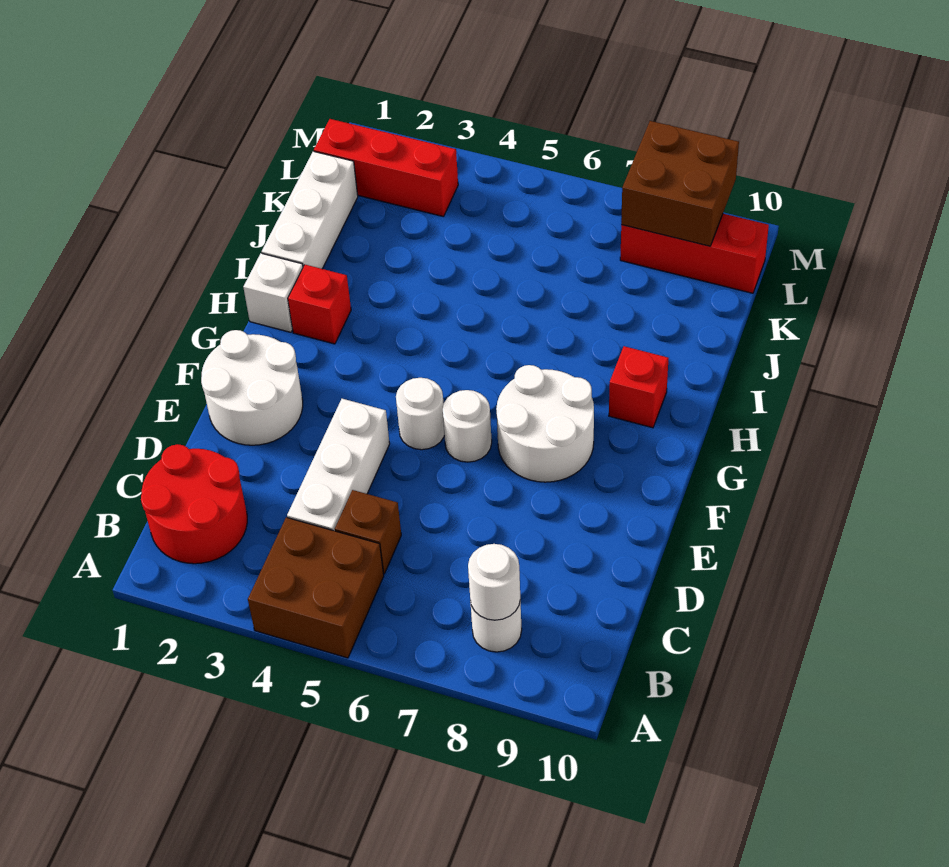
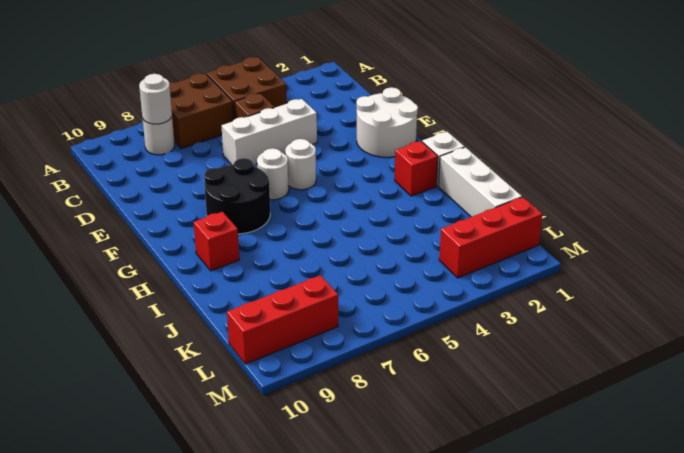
red round brick B1:C2 level 1 -> none
white brick C4:E4 level 1 -> white brick D4:D6 level 1
white round brick F7:G8 level 1 -> black round brick F7:G8 level 1
brown brick L8:M9 level 2 -> brown brick A6:B7 level 1

